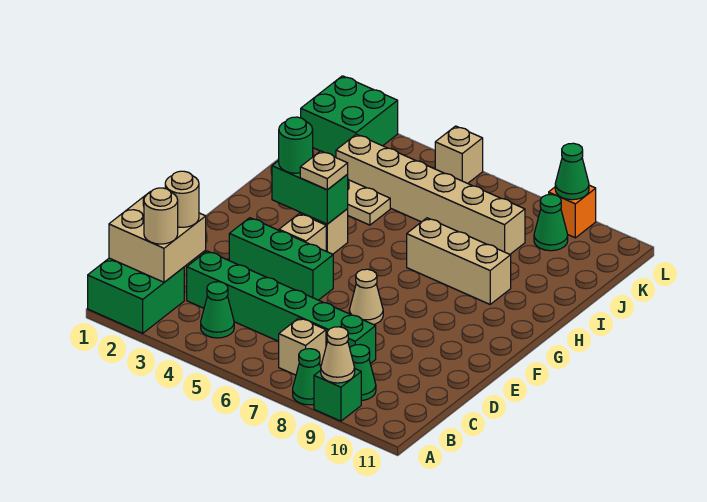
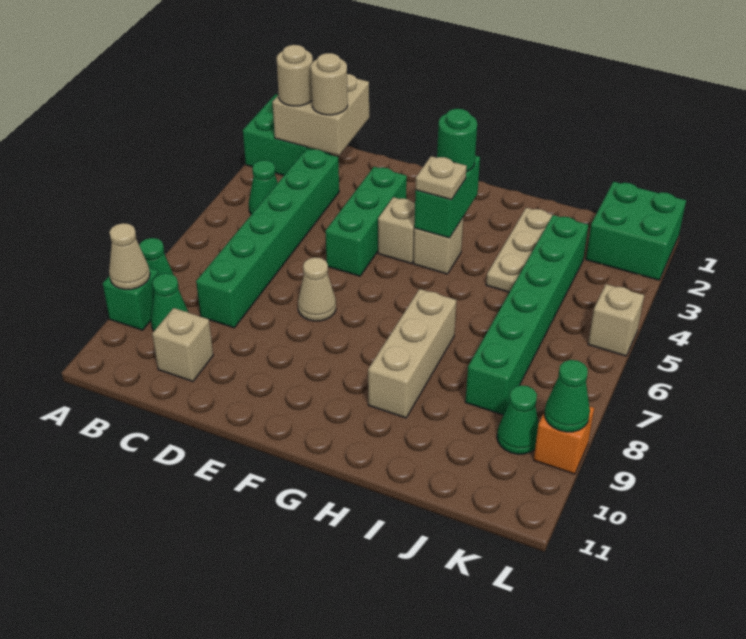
tan brick B7 level 1 -> tan brick C10 level 1
tan brick J3:J8 level 1 -> green brick J3:J8 level 1

